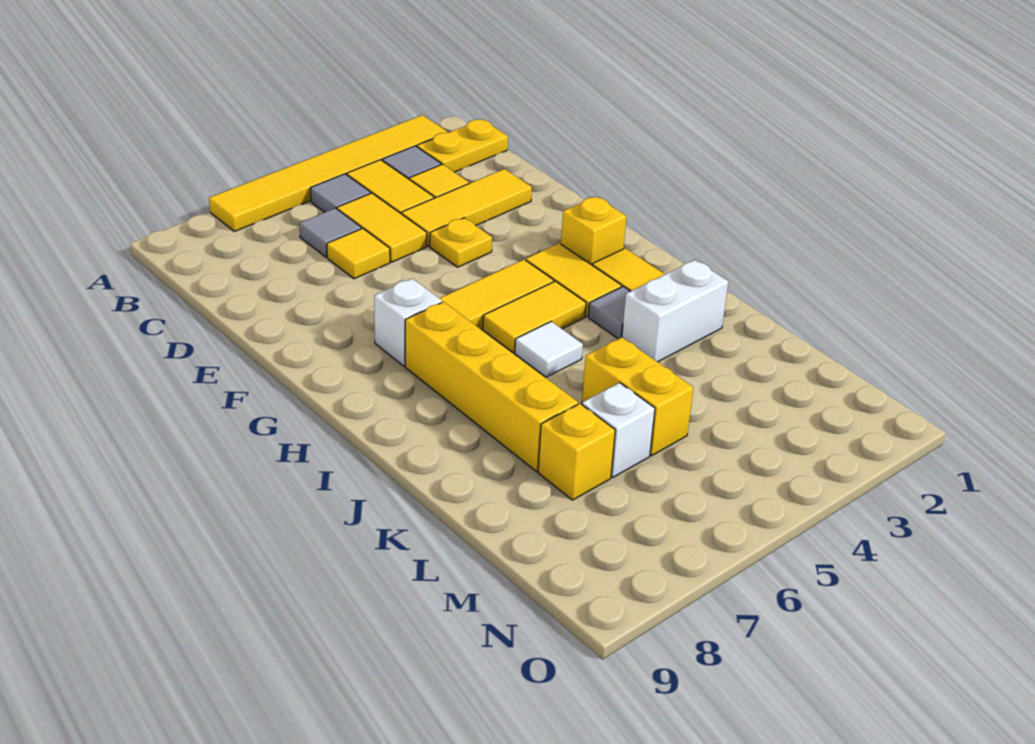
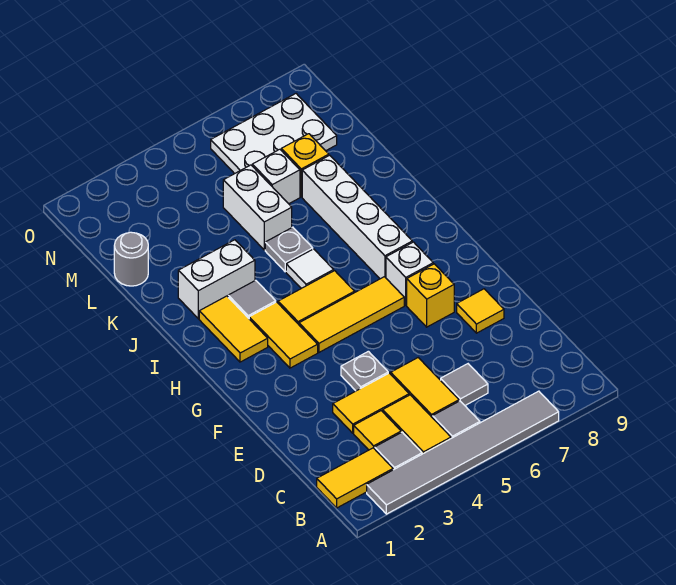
yellow tile A2:A7 level 1 -> grey tile A2:A7 level 1
yellow plate B1:B2 level 1 -> yellow tile B1:B2 level 1
yellow tile D2:D4 level 1 -> yellow tile D3:D4 level 1
yellow tile D6 level 1 -> yellow tile E8 level 1
yellow plate E4 level 1 -> grey plate E4 level 1
yellow brick G2 level 1 -> yellow brick F7 level 1
yellow brick H7:K7 level 1 -> white brick H7:K7 level 1
none -> grey plate J5 level 1
yellow brick K5:L5 level 1 -> white brick K5:L5 level 1
none -> grey round brick L1 level 1
none -> white plate M6:N8 level 1

